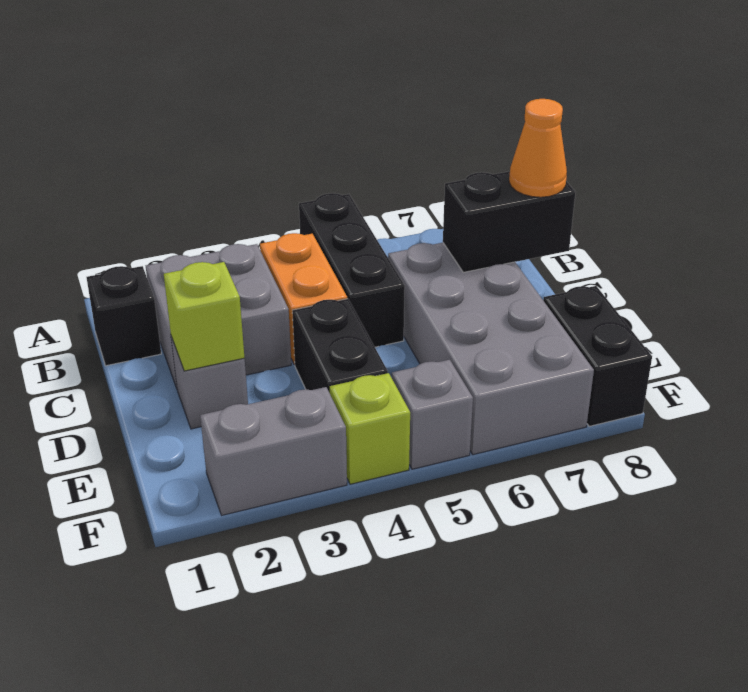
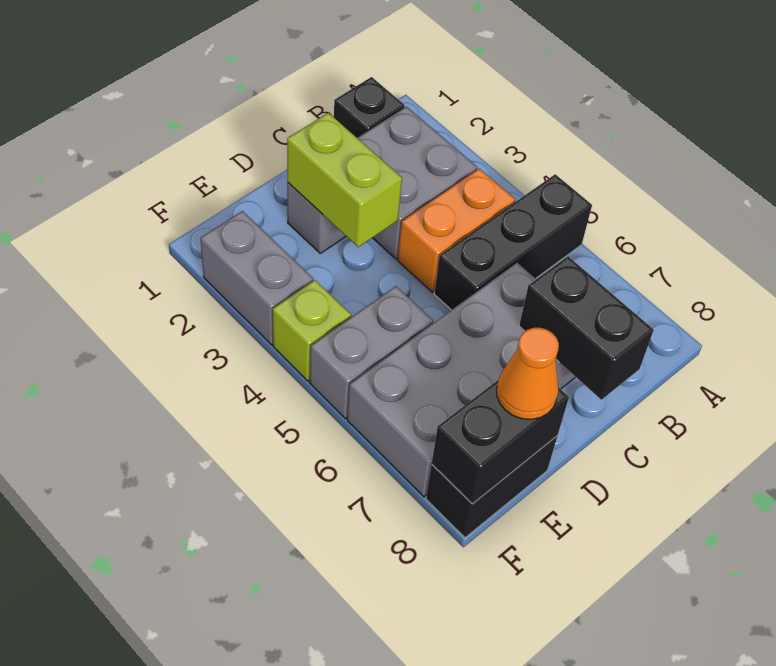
orange cone C8 level 3 -> orange cone E8 level 3
lime brick D2 level 2 -> lime brick D2:D3 level 2
black brick D4:E4 level 1 -> black brick E8:F8 level 2
grey brick F5 level 1 -> grey brick E5:F5 level 1

